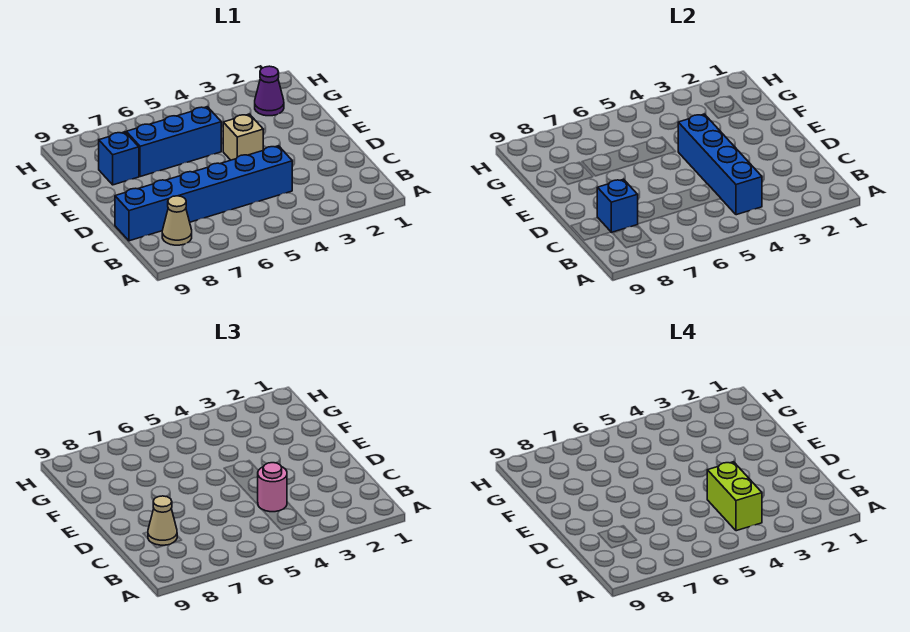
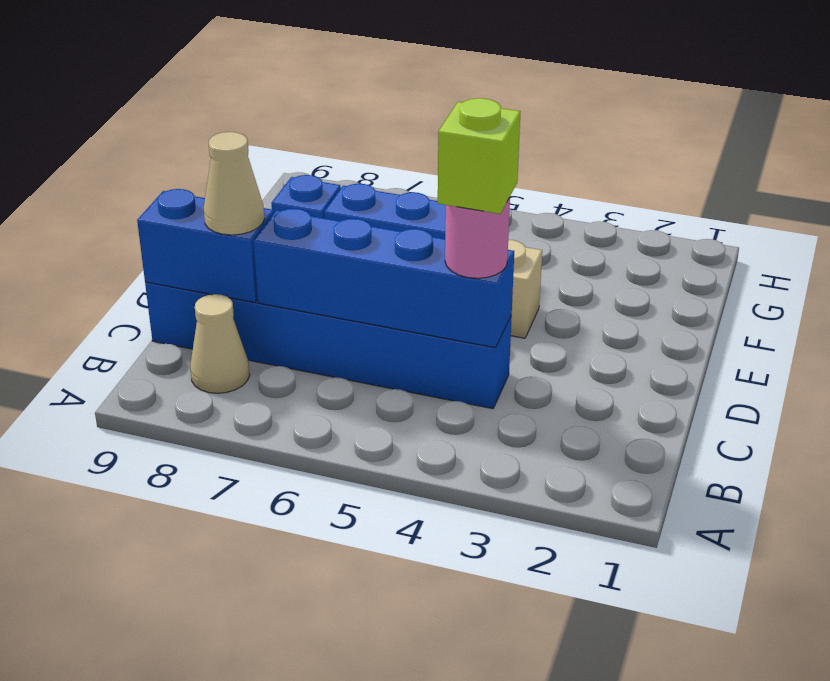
blue brick B4:E4 level 2 -> blue brick C4:C7 level 2
lime brick B4:C4 level 4 -> lime brick C4 level 4
blue brick C8 level 2 -> blue brick C8:C9 level 2
purple cone G2 level 1 -> none

